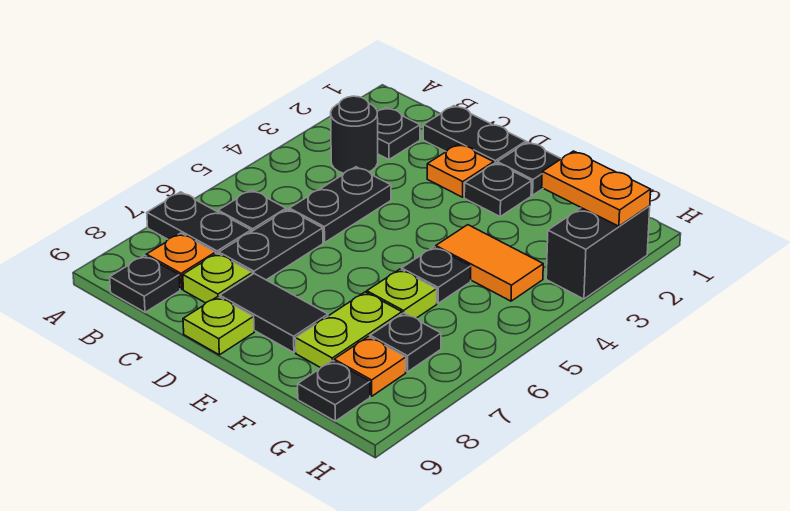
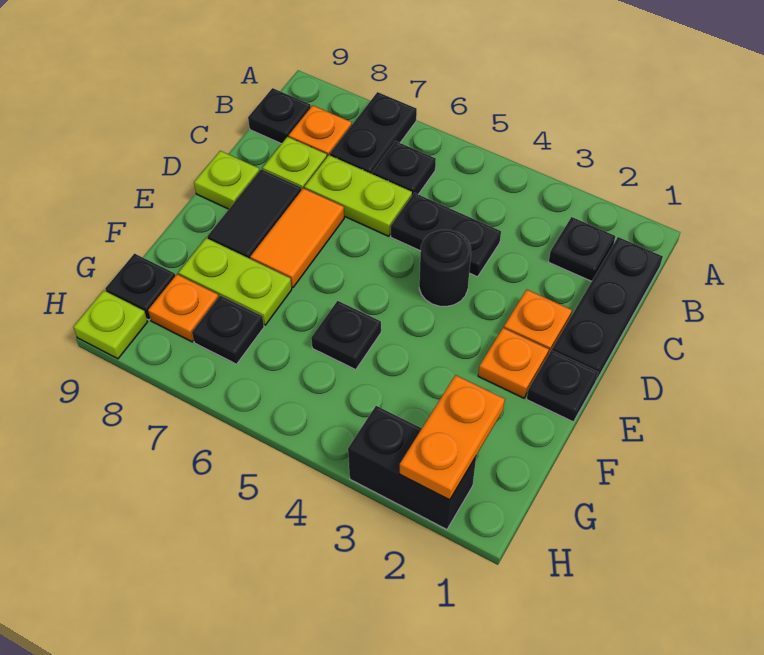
black round brick B3 level 1 -> black round brick D4 level 1
black plate C1:D1 level 1 -> black plate B1:D1 level 1
black plate C6:C7 level 1 -> lime plate C6:C7 level 1
black plate E2 level 1 -> orange plate E2 level 1
orange tile F4:G4 level 1 -> orange tile D7:E7 level 1
lime plate F6 level 1 -> lime plate H9 level 1

